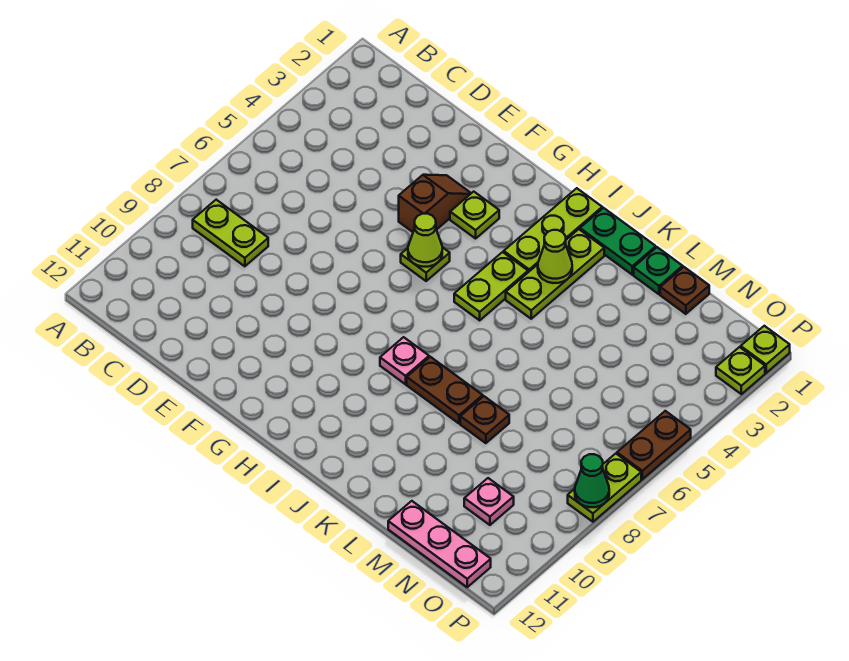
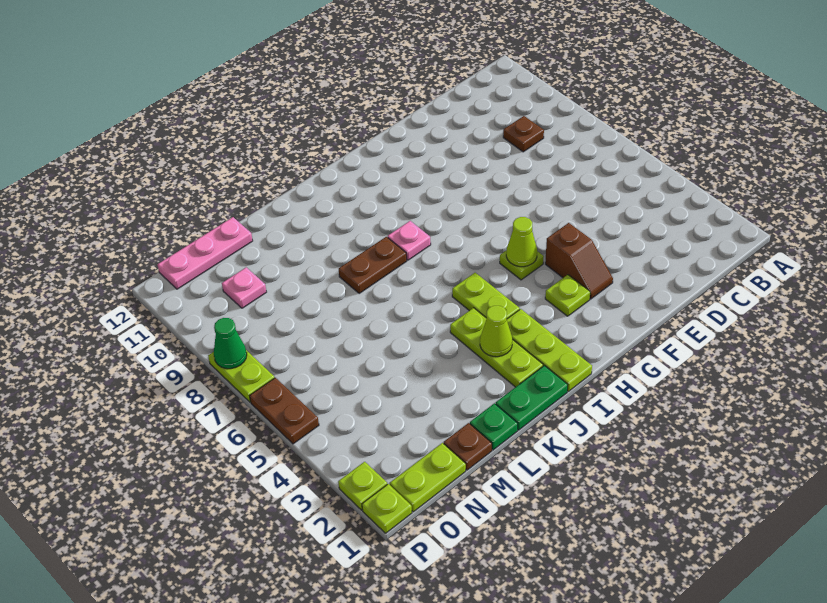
lime plate B8:C8 level 1 -> lime plate N1:O1 level 1
brown plate L8 level 1 -> brown plate C9 level 1

